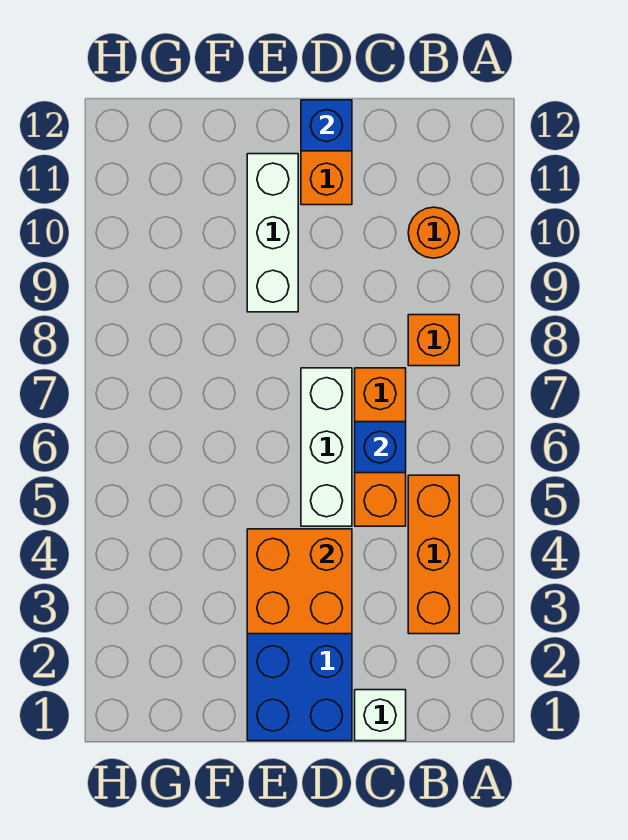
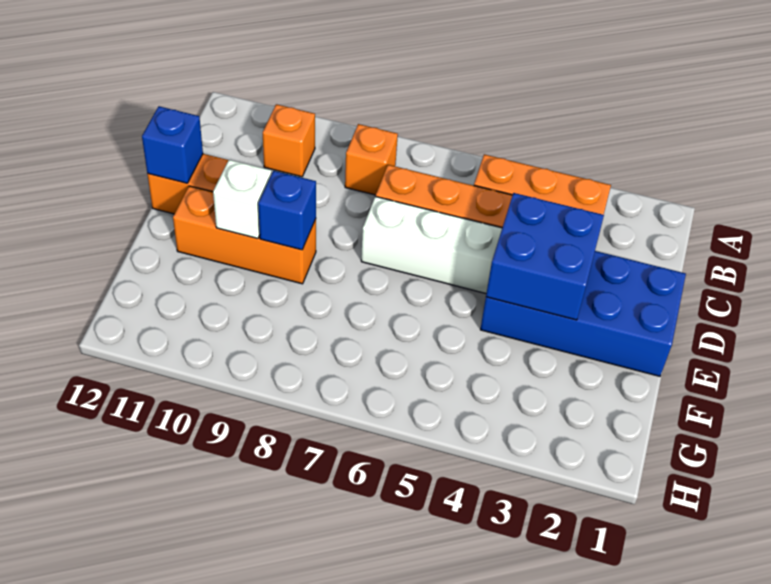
orange round brick B10 level 1 -> orange brick B10 level 1
white brick C1 level 1 -> white brick E10 level 2
blue brick C6 level 2 -> blue brick E9 level 2
orange brick D3:E4 level 2 -> blue brick D3:E4 level 2
white brick E9:E11 level 1 -> orange brick E9:E11 level 1

